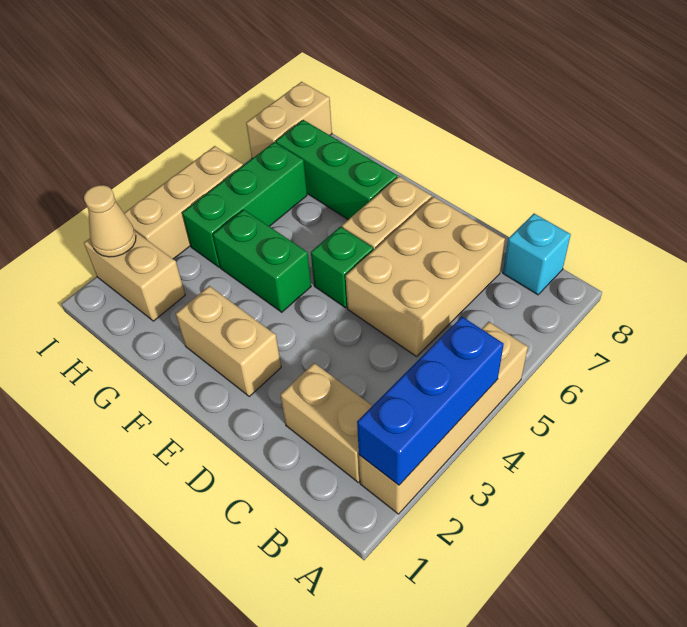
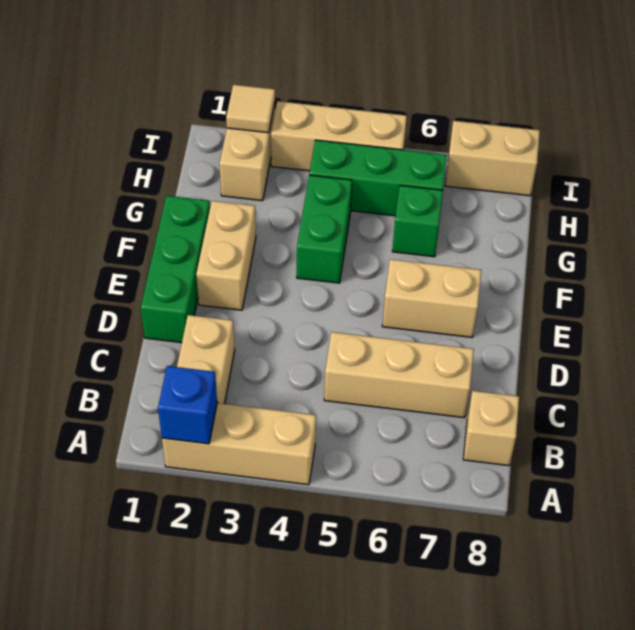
tan brick A2:A5 level 1 -> tan brick A2:A4 level 1
blue brick A2:A4 level 2 -> blue brick A2 level 2
cyan brick B8 level 1 -> tan brick B8 level 1
tan brick C5:D7 level 1 -> tan brick C5:C7 level 1
green brick E5 level 1 -> green brick G6 level 1
green brick F7:H7 level 1 -> green brick D1:F1 level 1
tan cone I2 level 2 -> tan tile I2 level 2

